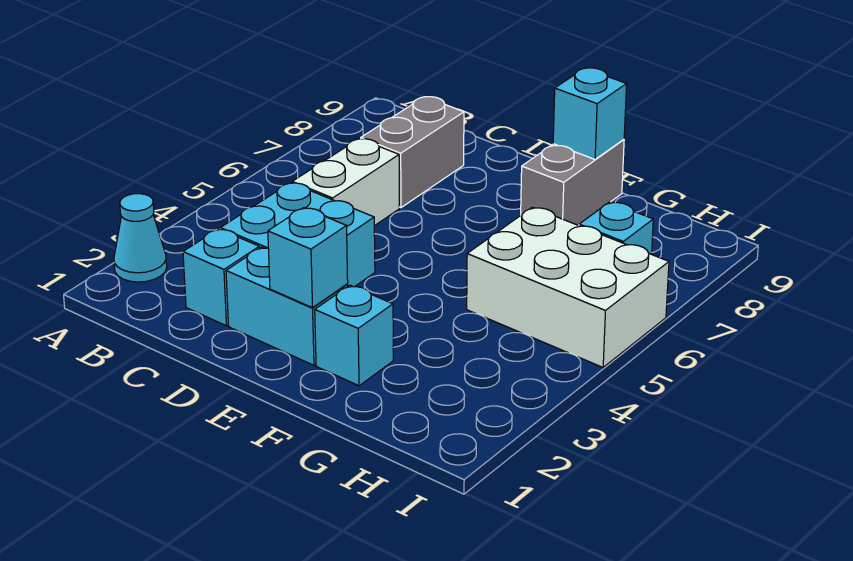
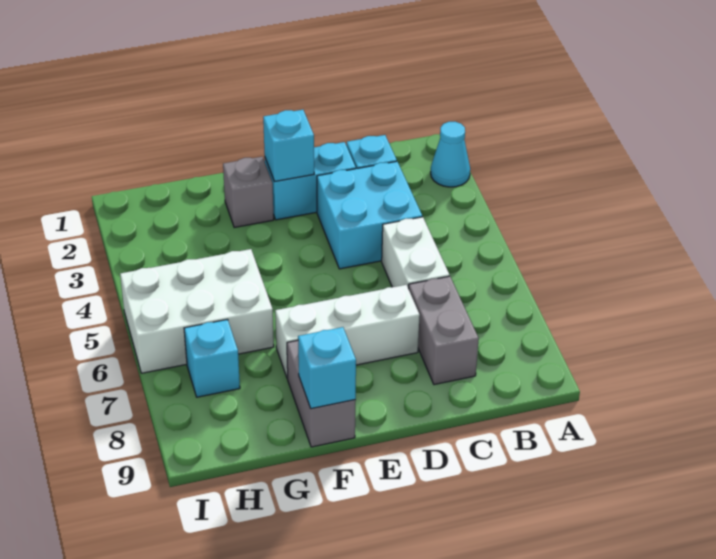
none -> white brick D7:F7 level 1
cyan brick F2 level 1 -> grey brick F2 level 1

